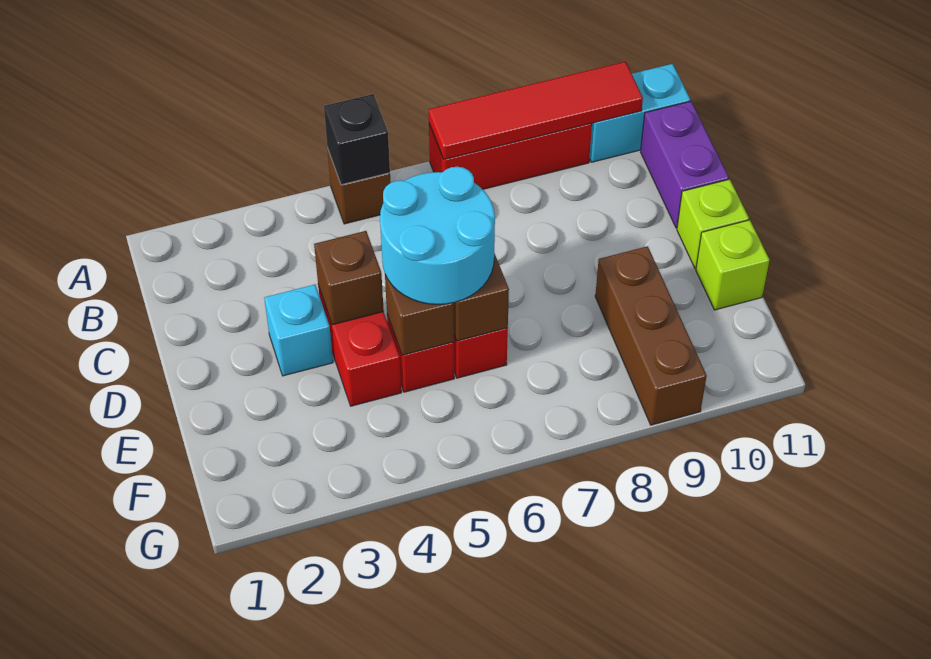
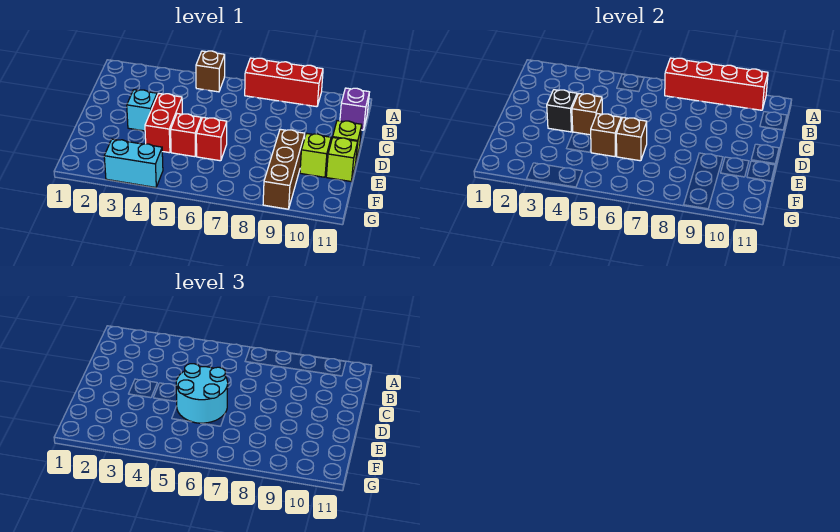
black brick A5 level 2 -> black brick D3 level 2
red tile A7:A10 level 2 -> red brick A7:A10 level 2
cyan brick A10:A11 level 1 -> cyan brick G3:G4 level 1
purple brick B11:C11 level 1 -> purple brick B11 level 1
none -> lime brick E10 level 1

